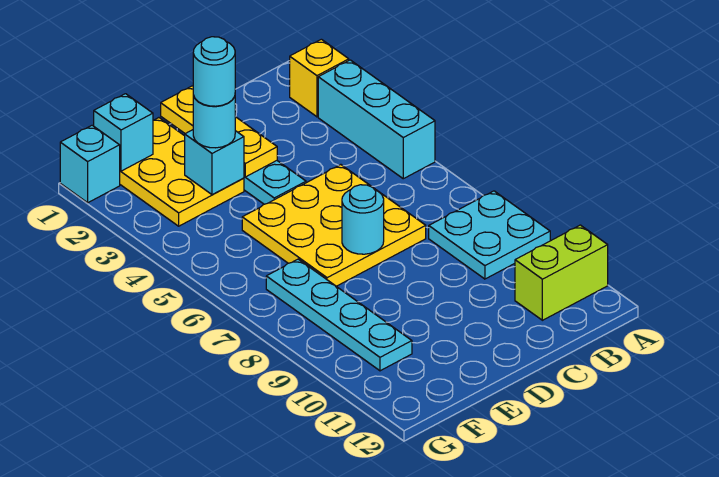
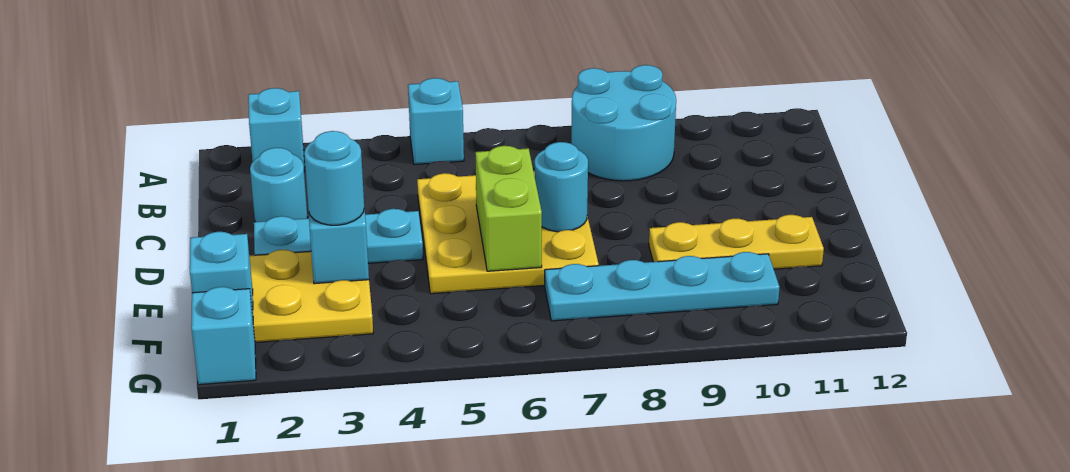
yellow brick A2 level 1 -> cyan brick A2 level 1
cyan brick A3:A5 level 1 -> cyan brick A5 level 1
cyan plate A8:B9 level 1 -> cyan round brick A8:B9 level 1
lime brick A11:B11 level 1 -> lime brick D6:E6 level 2
yellow plate D1:D3 level 2 -> yellow plate E9:E11 level 1
cyan round brick E3 level 4 -> cyan round brick C2 level 1

